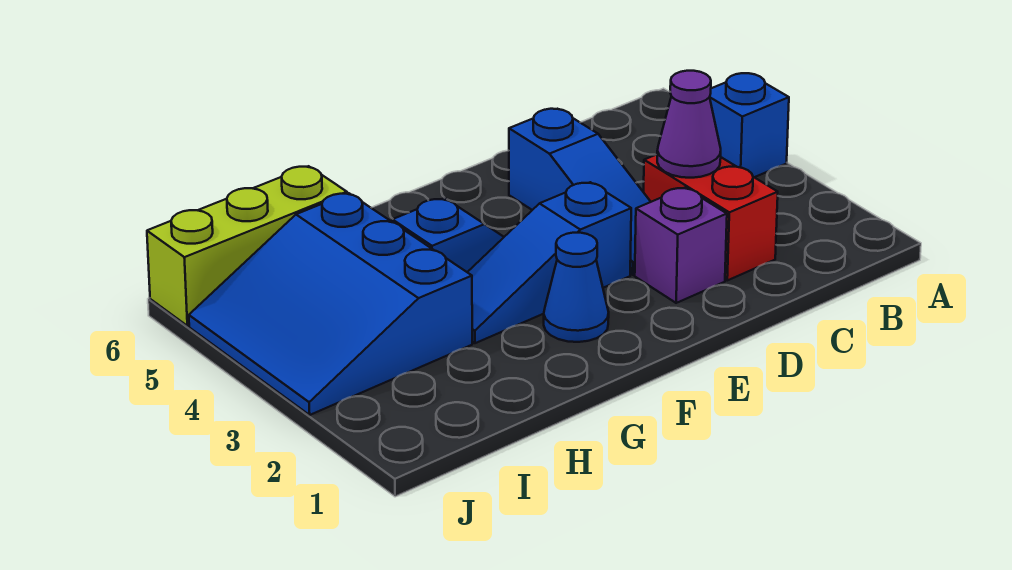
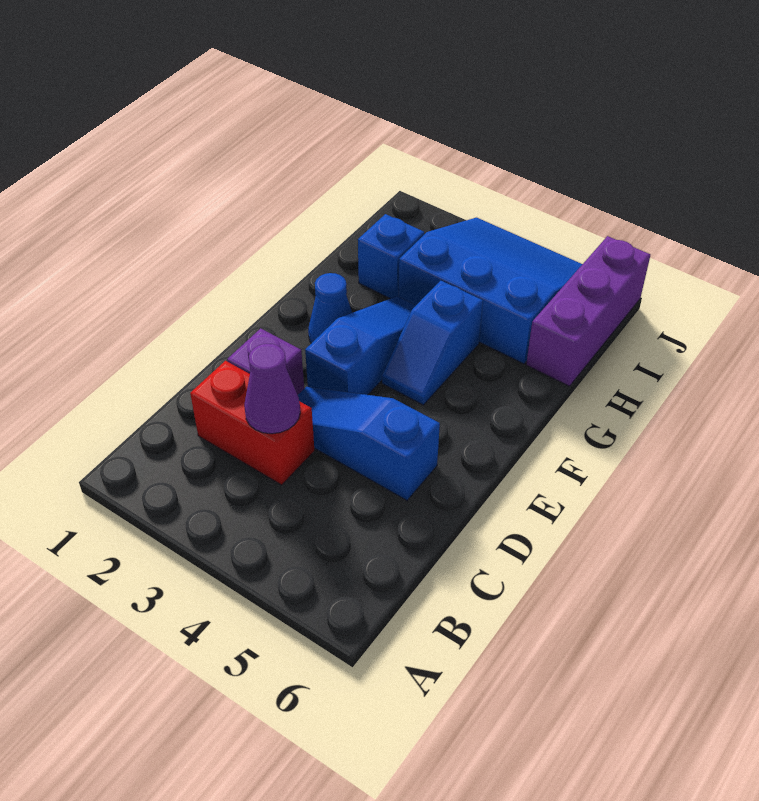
blue brick A4 level 1 -> blue brick H2 level 1
lime brick H6:J6 level 1 -> purple brick H6:J6 level 1

